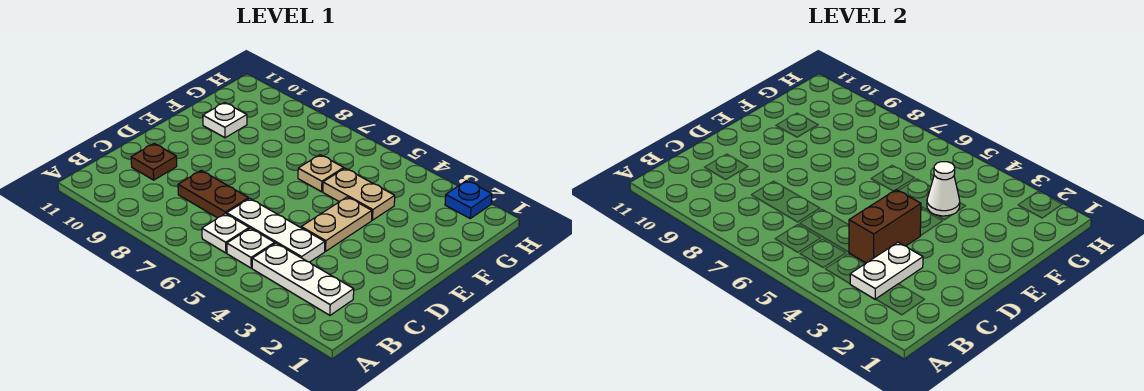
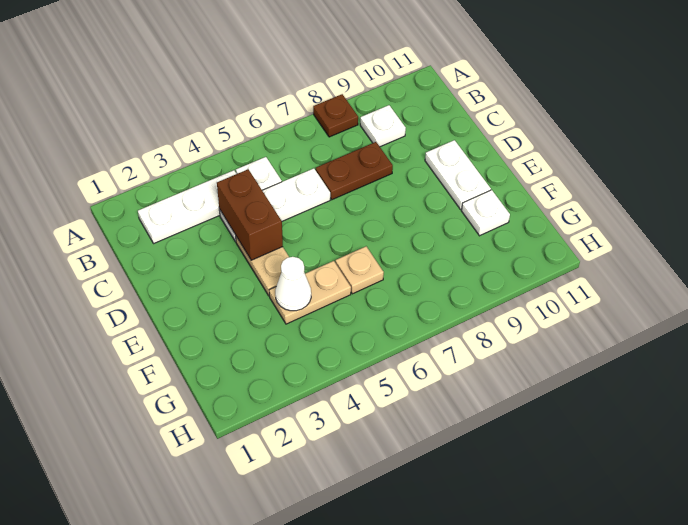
white plate B3:C3 level 2 -> white plate D10:E10 level 1
white plate B6 level 1 -> white plate B9 level 1
brown plate C10 level 1 -> brown plate A8 level 1
blue plate H2 level 1 -> none

